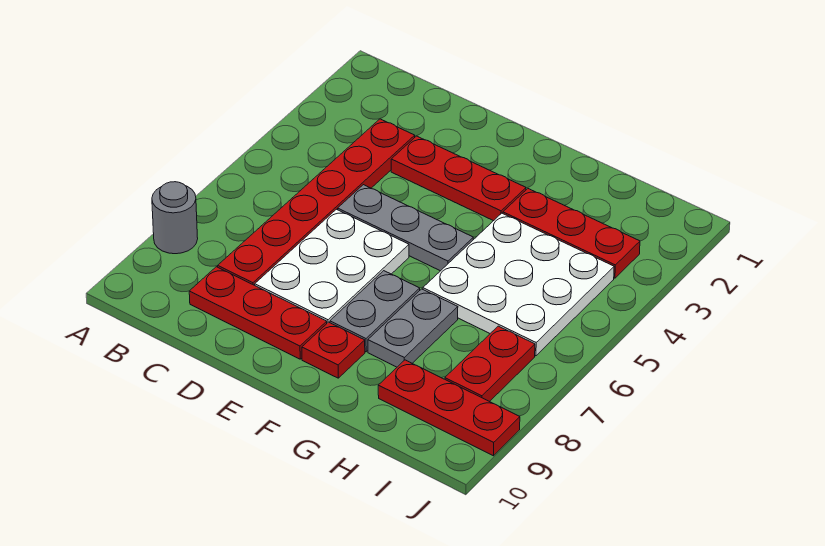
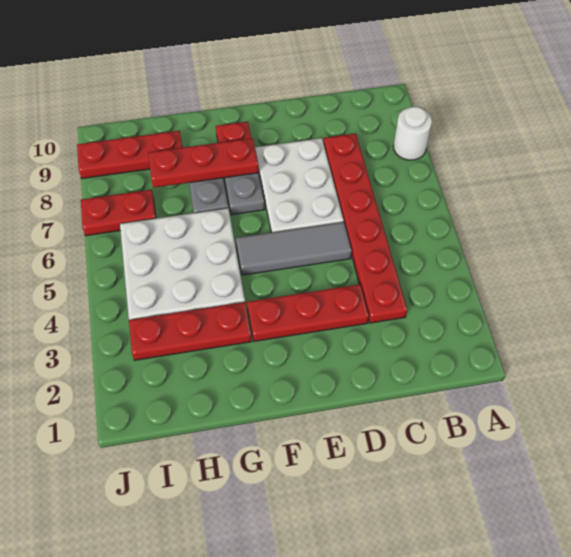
grey round brick A8 level 1 -> white round brick A8 level 1
red plate C9:E9 level 1 -> red plate F8:H8 level 2
grey plate D5:F5 level 1 -> grey tile D5:F5 level 1
red plate I7:I8 level 1 -> red plate I7:J7 level 1

